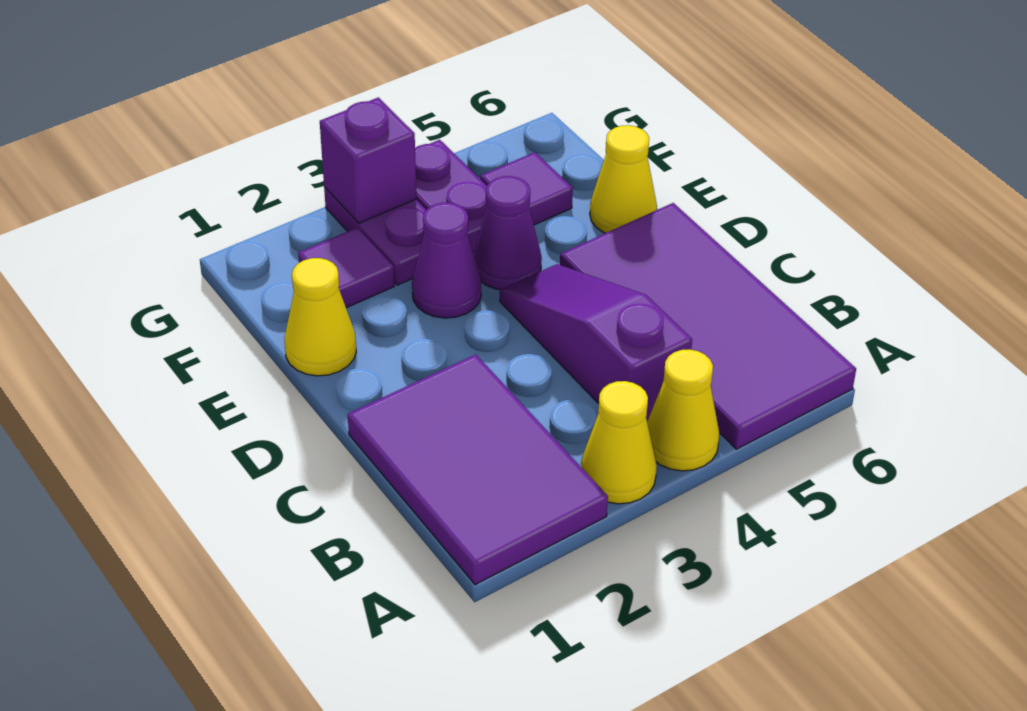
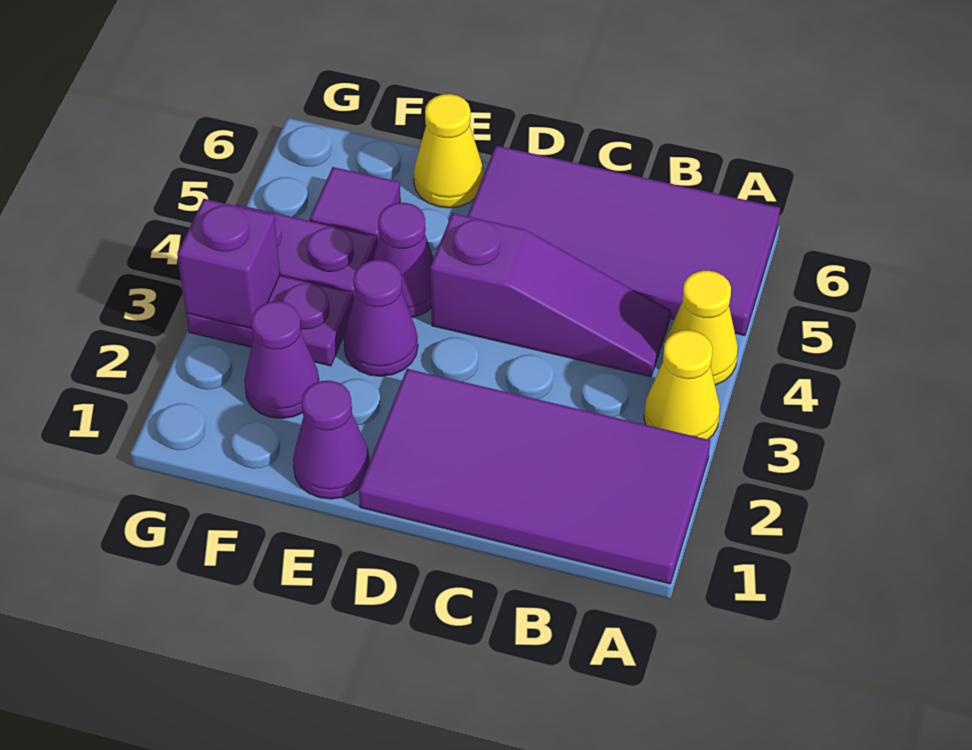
purple tile A1:C2 level 1 -> purple tile A1:D2 level 1
purple slope B4:D4 level 1 top B -> purple slope B4:D4 level 1 top D
yellow cone E1 level 1 -> purple cone E1 level 1
purple tile F2 level 1 -> purple cone F2 level 1

